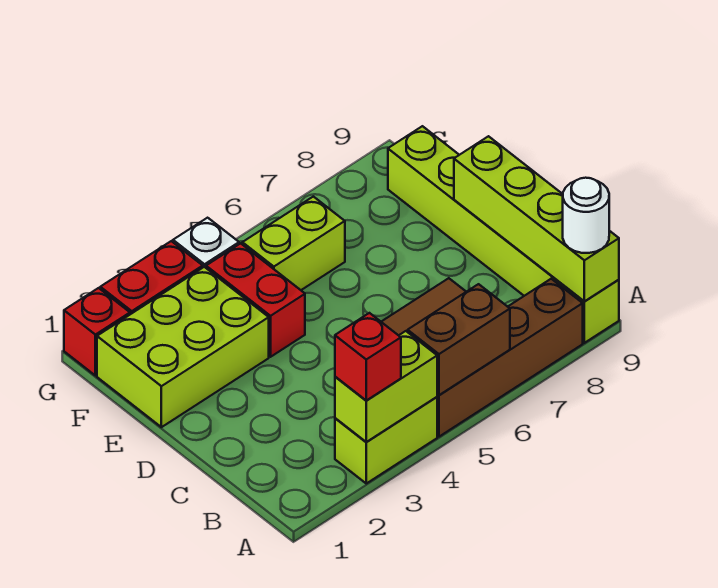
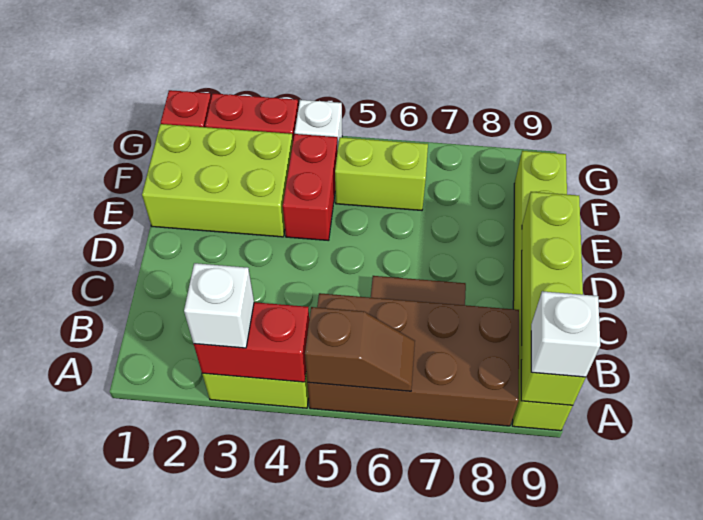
lime brick A3:A4 level 2 -> red brick A3:A4 level 2
red brick A3 level 3 -> white brick A3 level 3
brown brick A5:A8 level 1 -> brown brick A5:B8 level 1
brown brick A5:A6 level 2 -> brown slope A5:A6 level 2 top 5
white round brick A9 level 3 -> white brick A9 level 3

